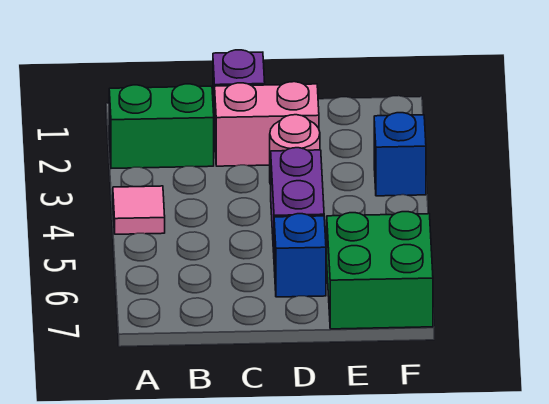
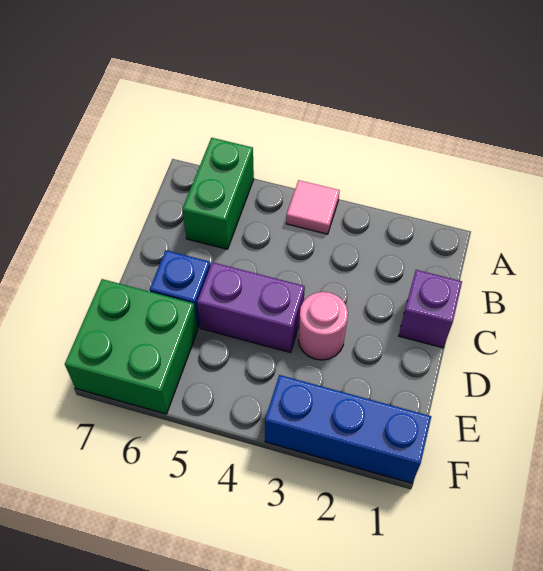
green brick A2:B2 level 1 -> green brick A6:B6 level 1
pink brick C2:D2 level 1 -> none
blue brick F3 level 1 -> blue brick F1:F3 level 1

